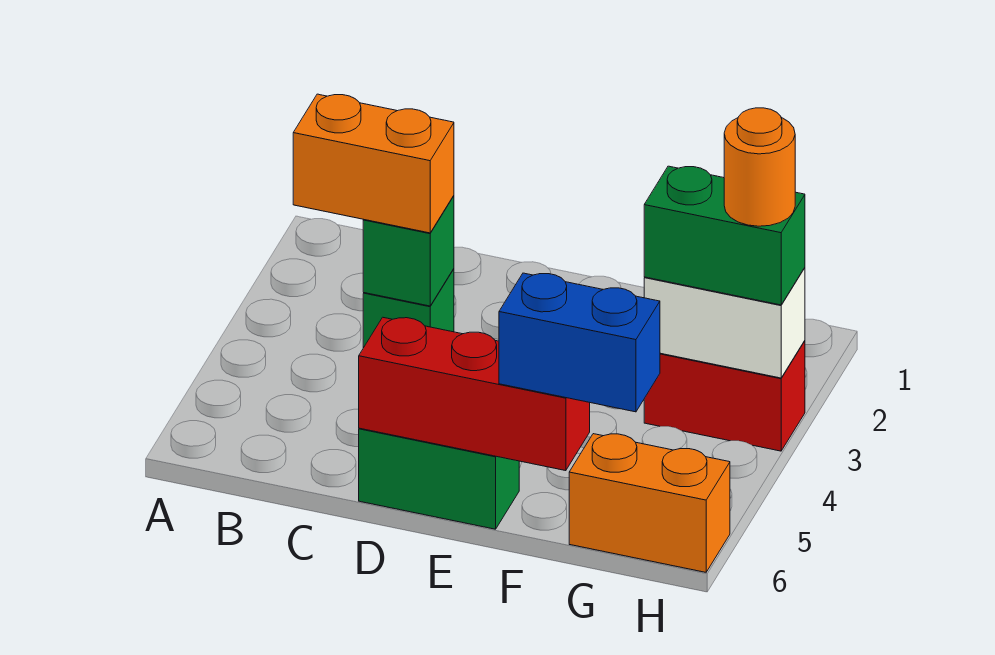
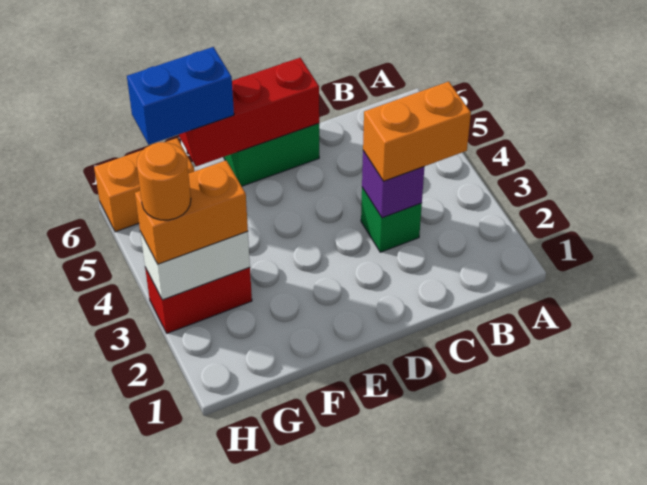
green brick C3 level 2 -> purple brick C3 level 2
green brick G3:H3 level 3 -> orange brick G3:H3 level 3

